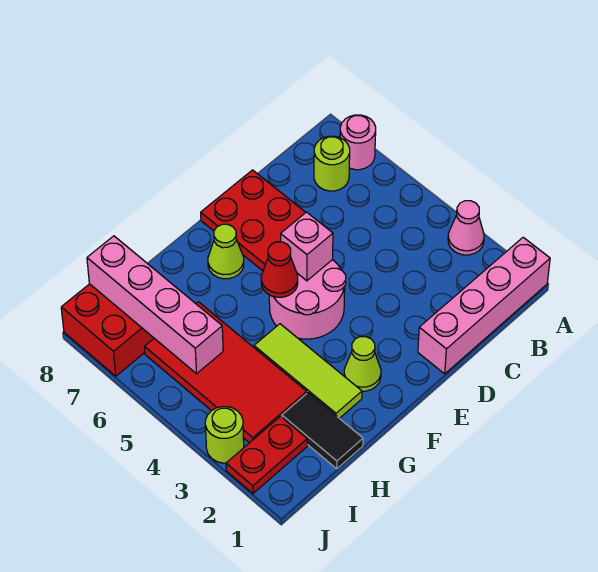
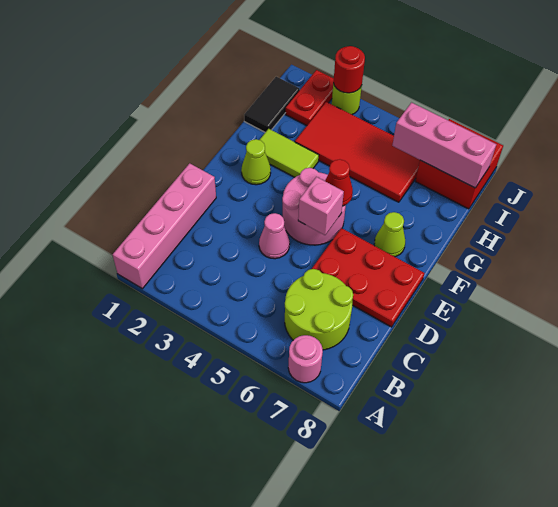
pink cone A3 level 1 -> pink cone D4 level 1
lime round brick B7 level 1 -> lime round brick B6:C7 level 1
lime tile G2:G4 level 1 -> lime tile G2:G3 level 1
black tile H1:H2 level 1 -> black tile H1:I1 level 1
pink brick I5:I8 level 2 -> pink brick I6:I8 level 2
none -> red round brick J3 level 2

